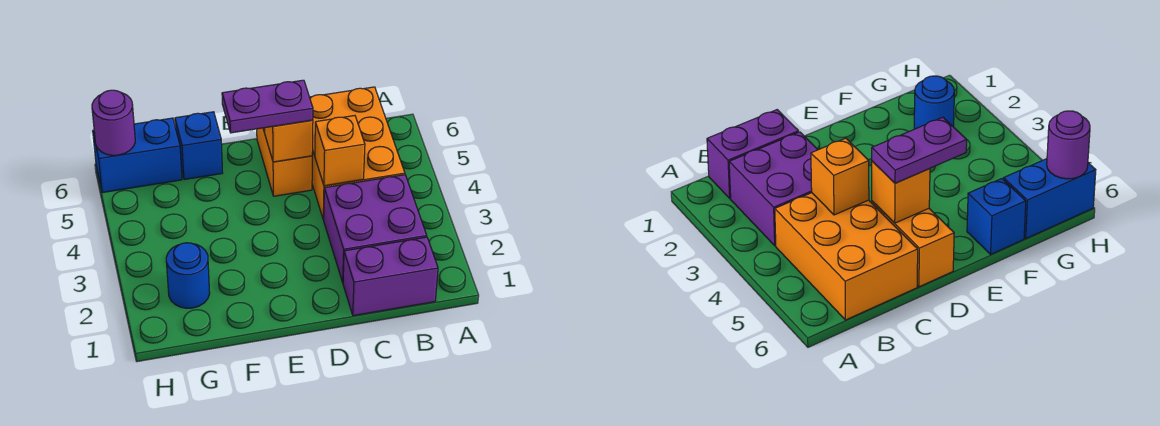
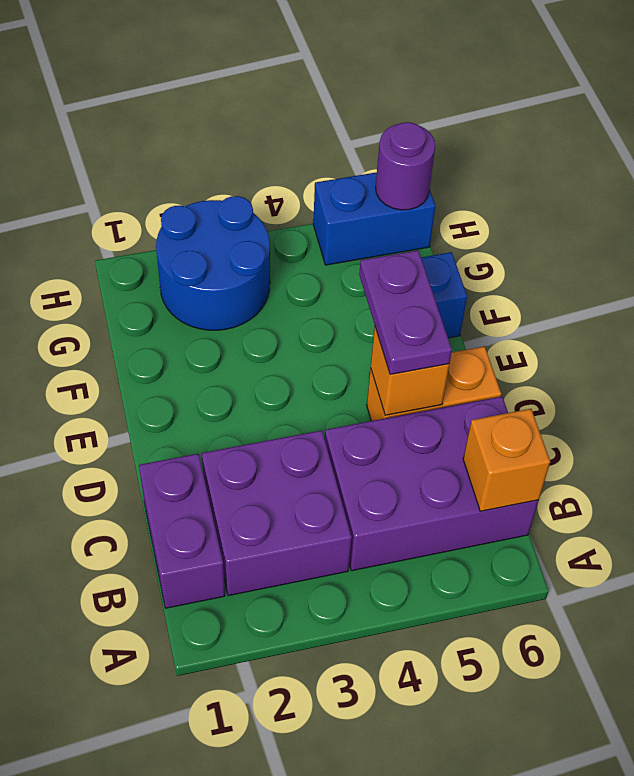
orange brick B4:C6 level 1 -> purple brick B4:C6 level 1
orange brick C4 level 2 -> orange brick B6 level 2
blue round brick G2 level 1 -> blue round brick G2:H3 level 1
blue brick G6:H6 level 1 -> blue brick H5:H6 level 1

